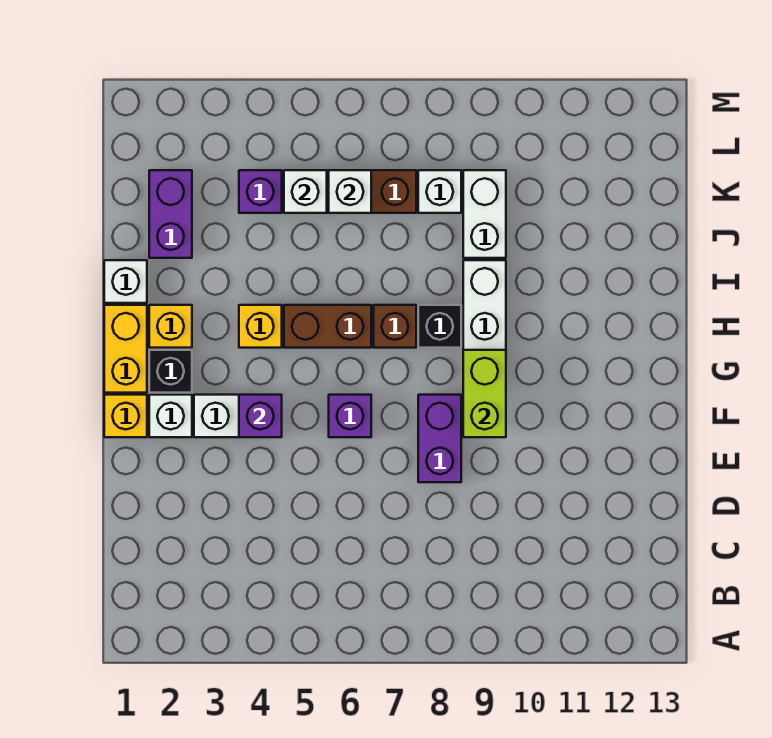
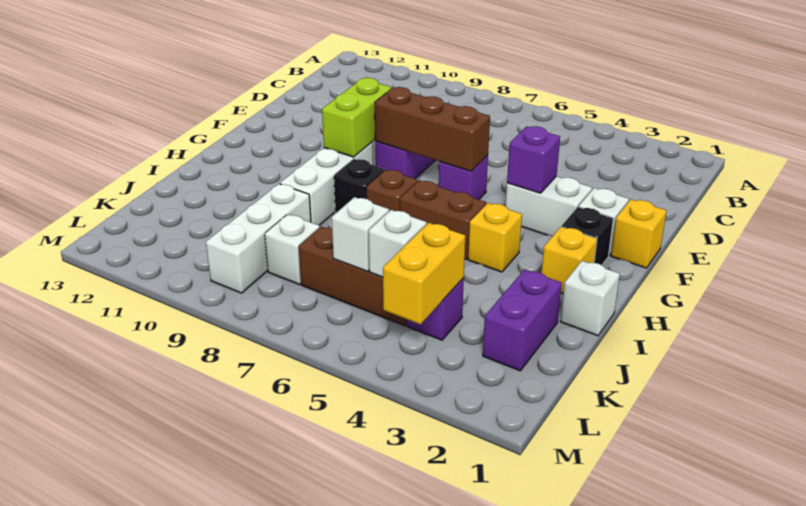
none -> brown brick F6:F8 level 2
yellow brick G1:H1 level 1 -> yellow brick K4:L4 level 2
white brick J9:K9 level 1 -> white brick J9:L9 level 1

